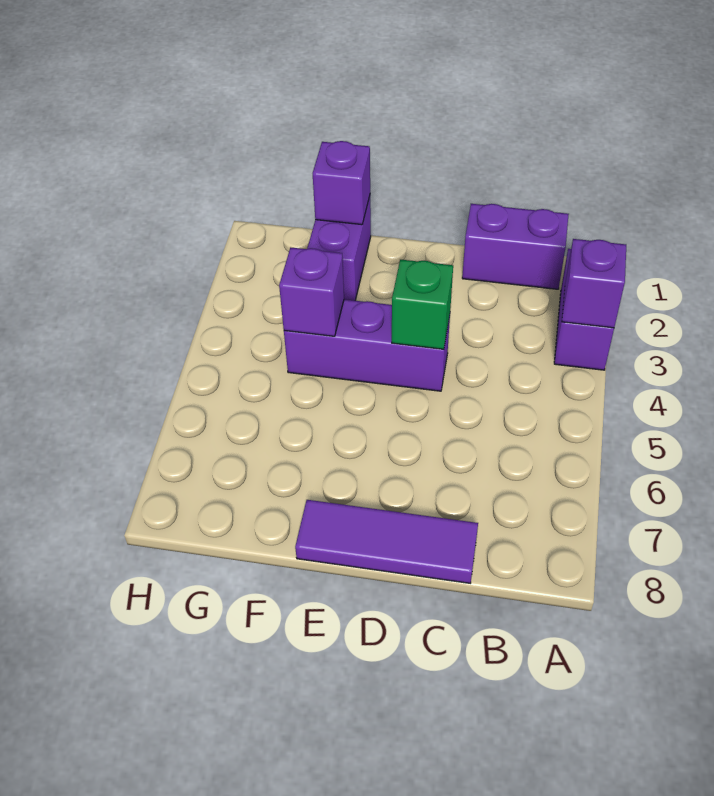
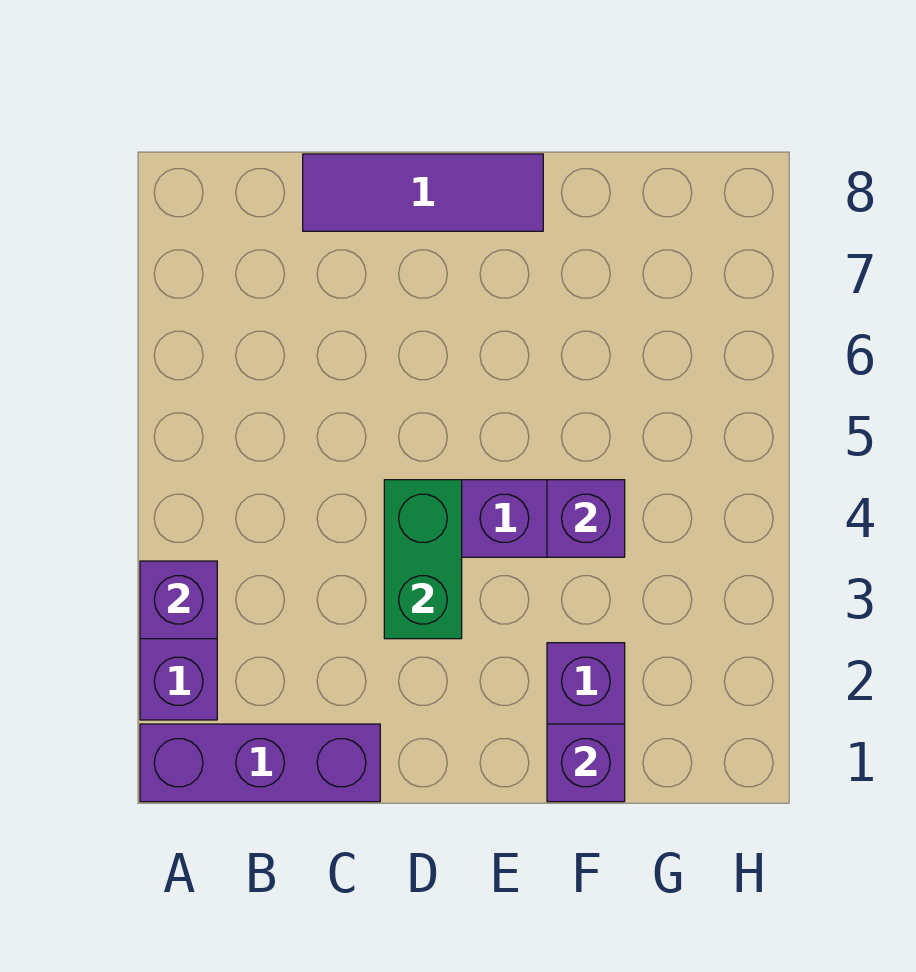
purple brick B1:C1 level 1 -> purple brick A1:C1 level 1
green brick D4 level 2 -> green brick D3:D4 level 2

